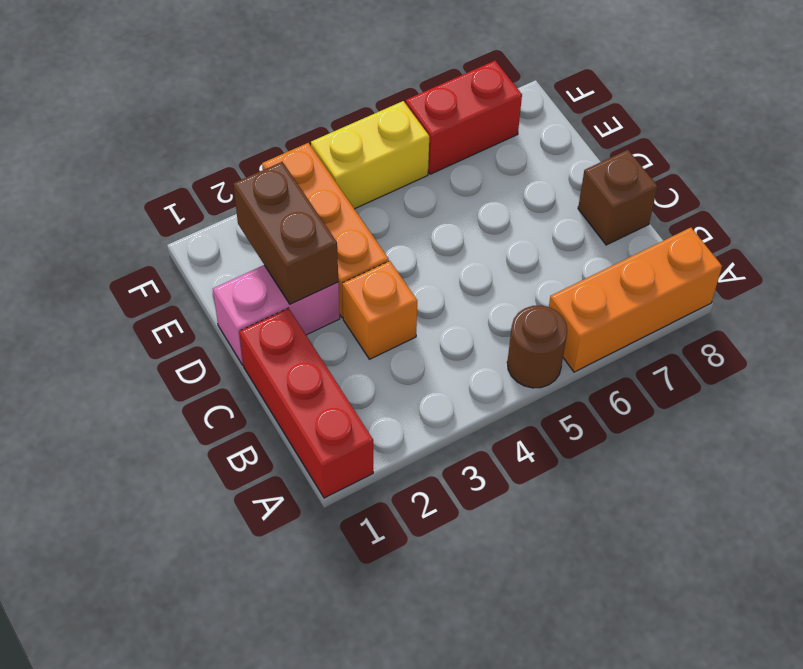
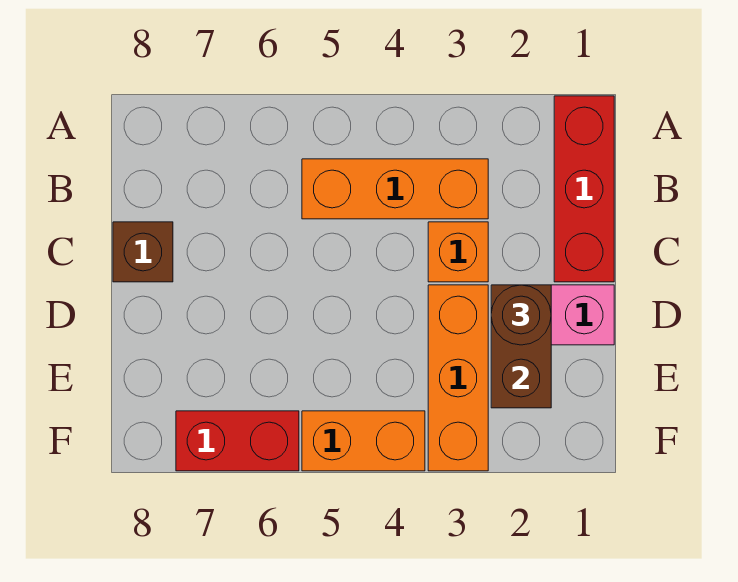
brown round brick A5 level 1 -> brown round brick D2 level 3
orange brick A6:A8 level 1 -> orange brick B3:B5 level 1
yellow brick F4:F5 level 1 -> orange brick F4:F5 level 1

